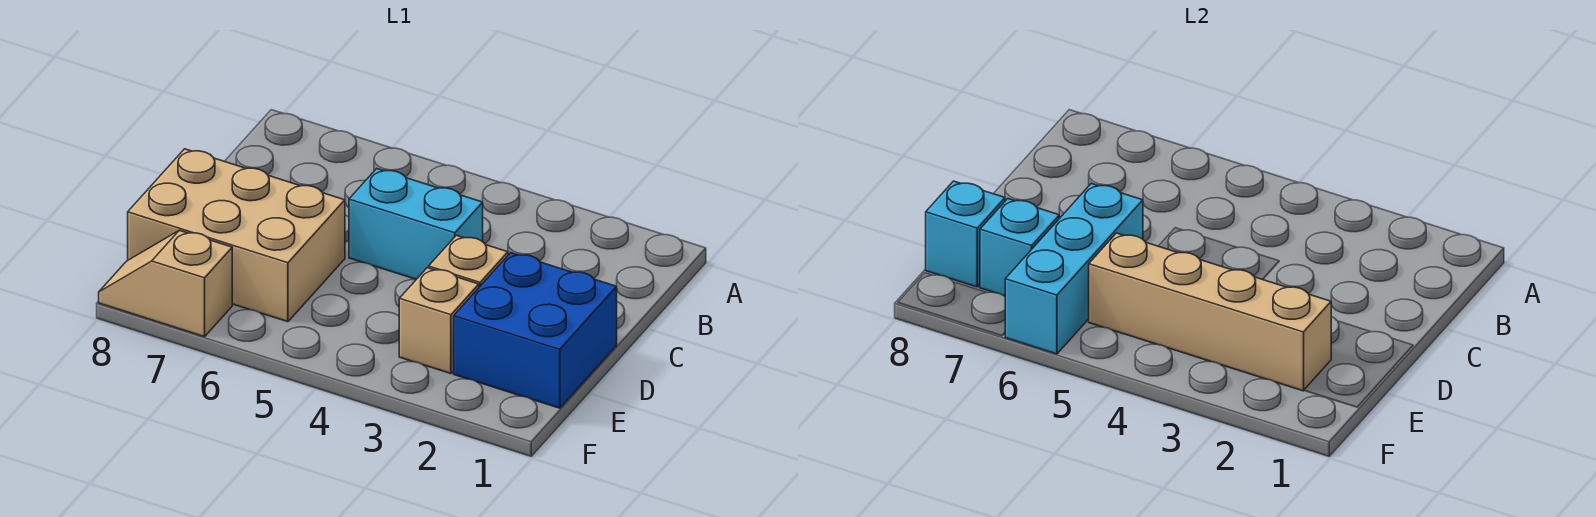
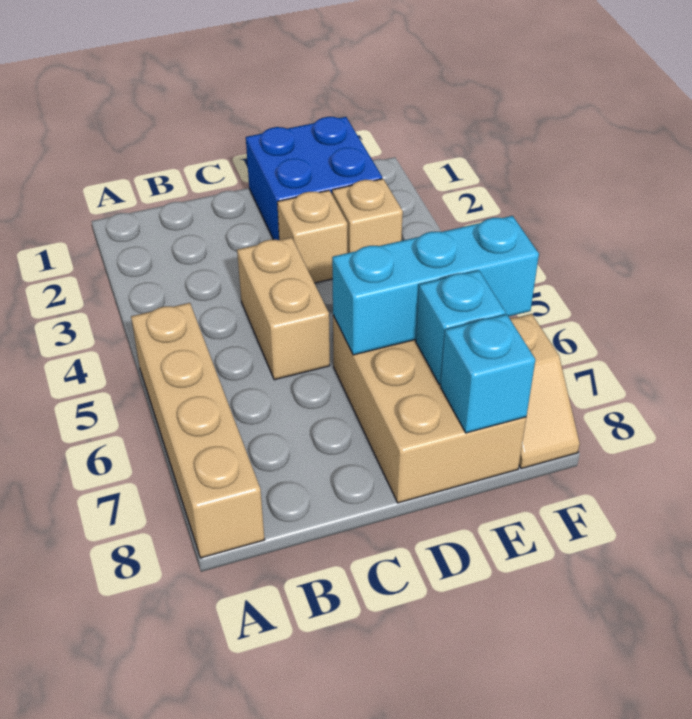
cyan brick C4:C5 level 1 -> tan brick C4:C5 level 1
tan brick E2:E5 level 2 -> tan brick A5:A8 level 1

